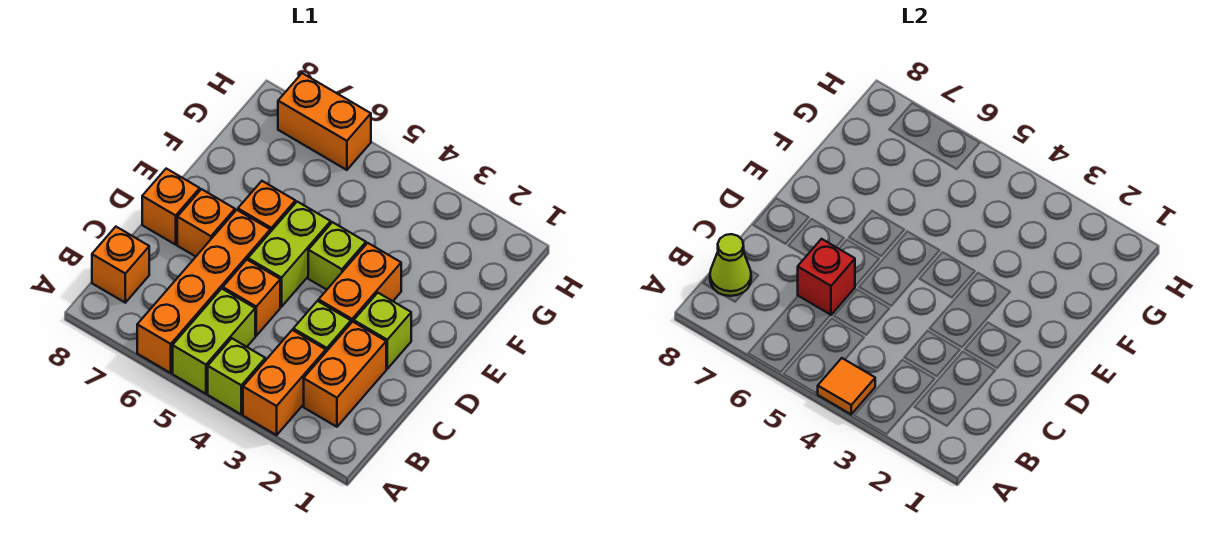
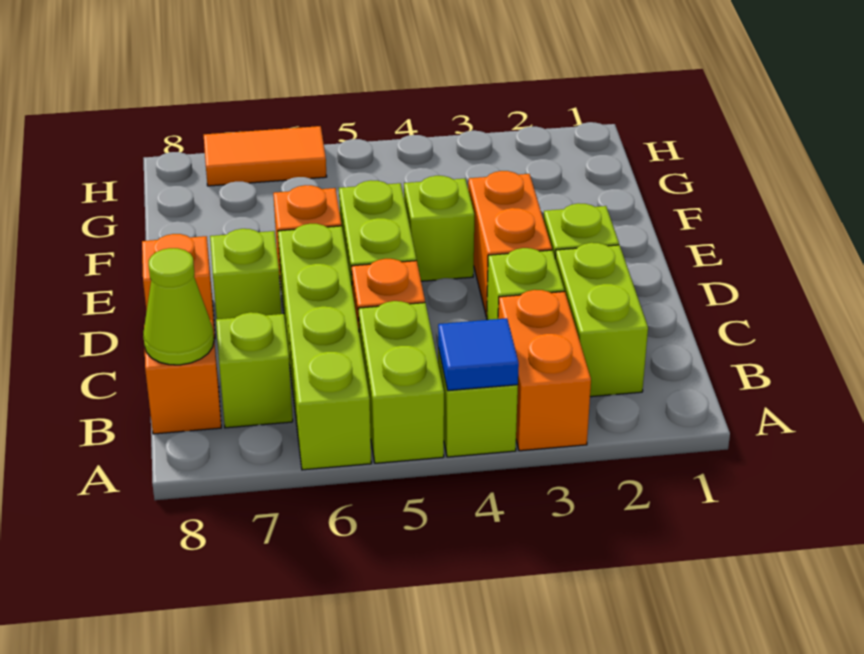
orange tile A4 level 2 -> blue tile A4 level 2
orange brick A6:D6 level 1 -> lime brick A6:D6 level 1
orange brick B2:C2 level 1 -> lime brick B2:C2 level 1
none -> lime brick B7 level 1
red brick C6 level 2 -> none
orange brick D7 level 1 -> lime brick D7 level 1
orange brick H6:H7 level 1 -> orange tile H6:H7 level 1

